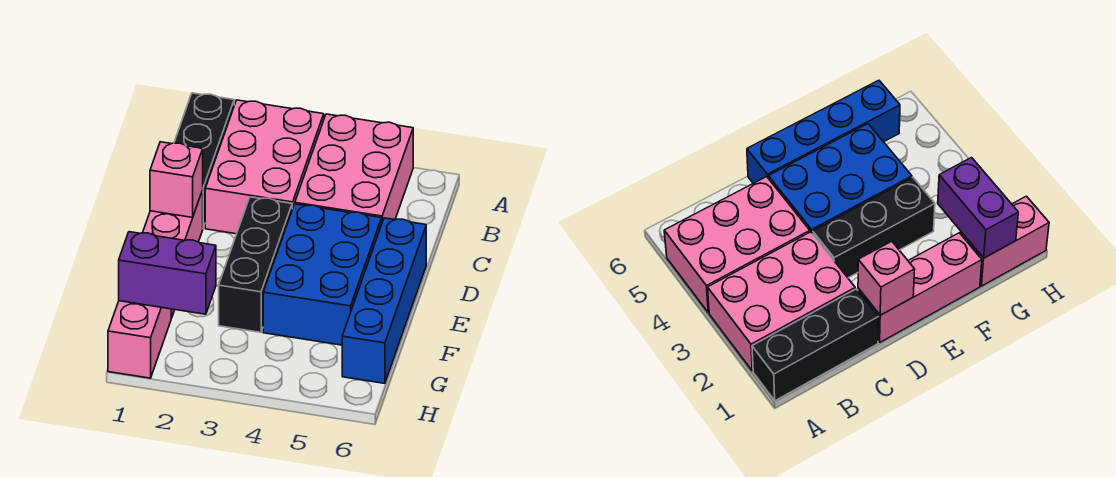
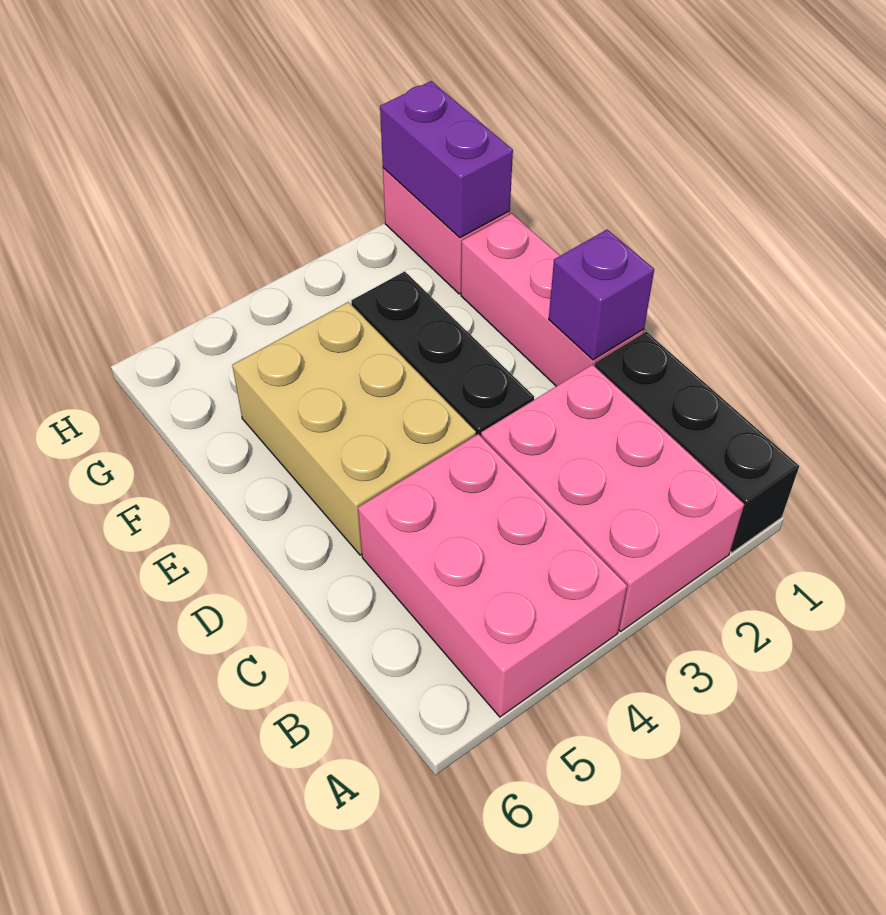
pink brick D1 level 2 -> purple brick D1 level 2
blue brick D4:F5 level 1 -> tan brick D4:F5 level 1
blue brick D6:G6 level 1 -> none
purple brick G1:G2 level 2 -> purple brick G1:H1 level 2

